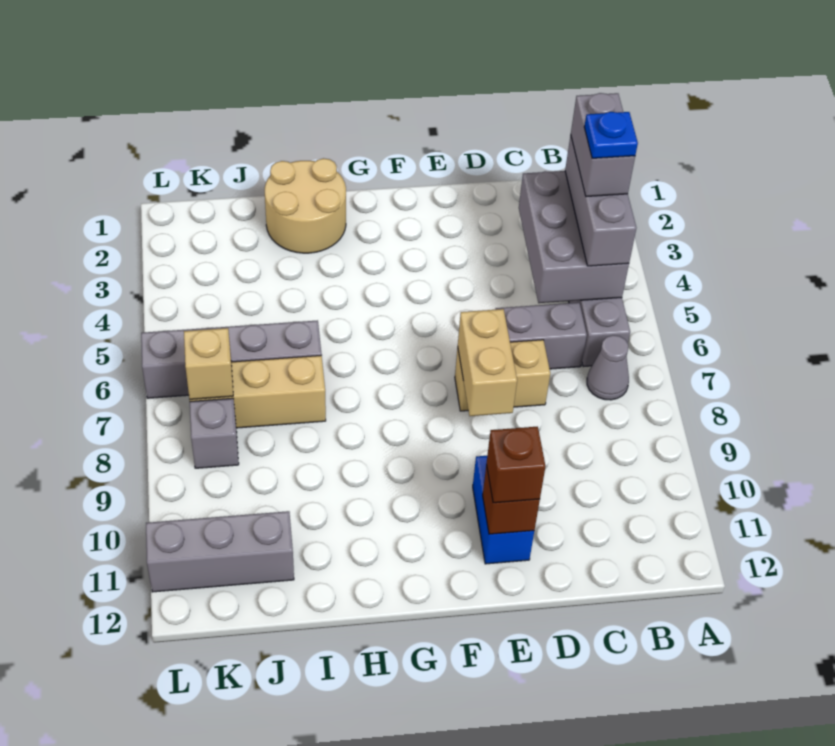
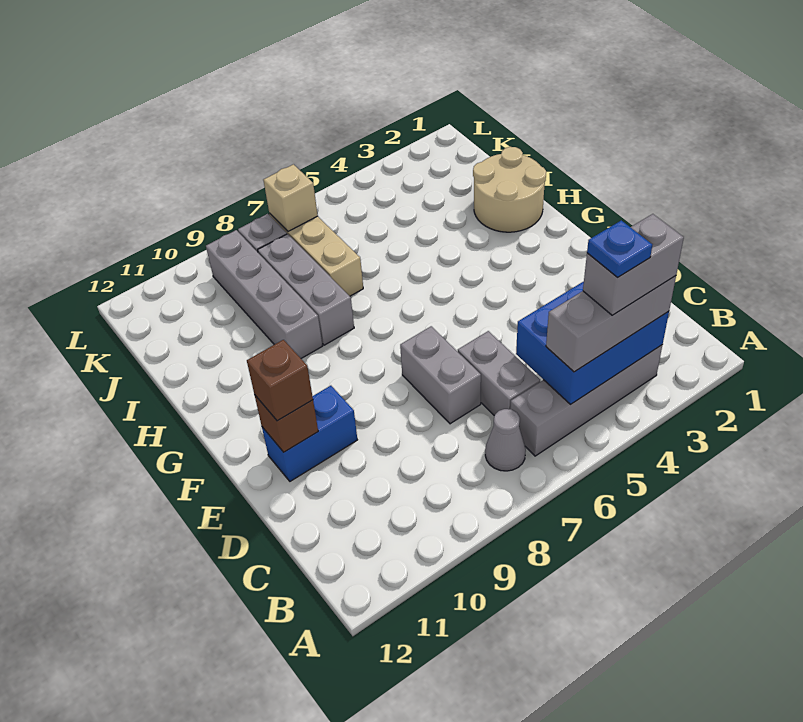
grey brick B3:C5 level 2 -> blue brick B3:C5 level 2
tan brick D7:E7 level 1 -> grey brick D7:E7 level 1
tan brick E7:E8 level 2 -> none
grey brick I6:L6 level 1 -> grey brick H9:K9 level 1
grey brick J11:L11 level 1 -> grey brick H8:J8 level 1

